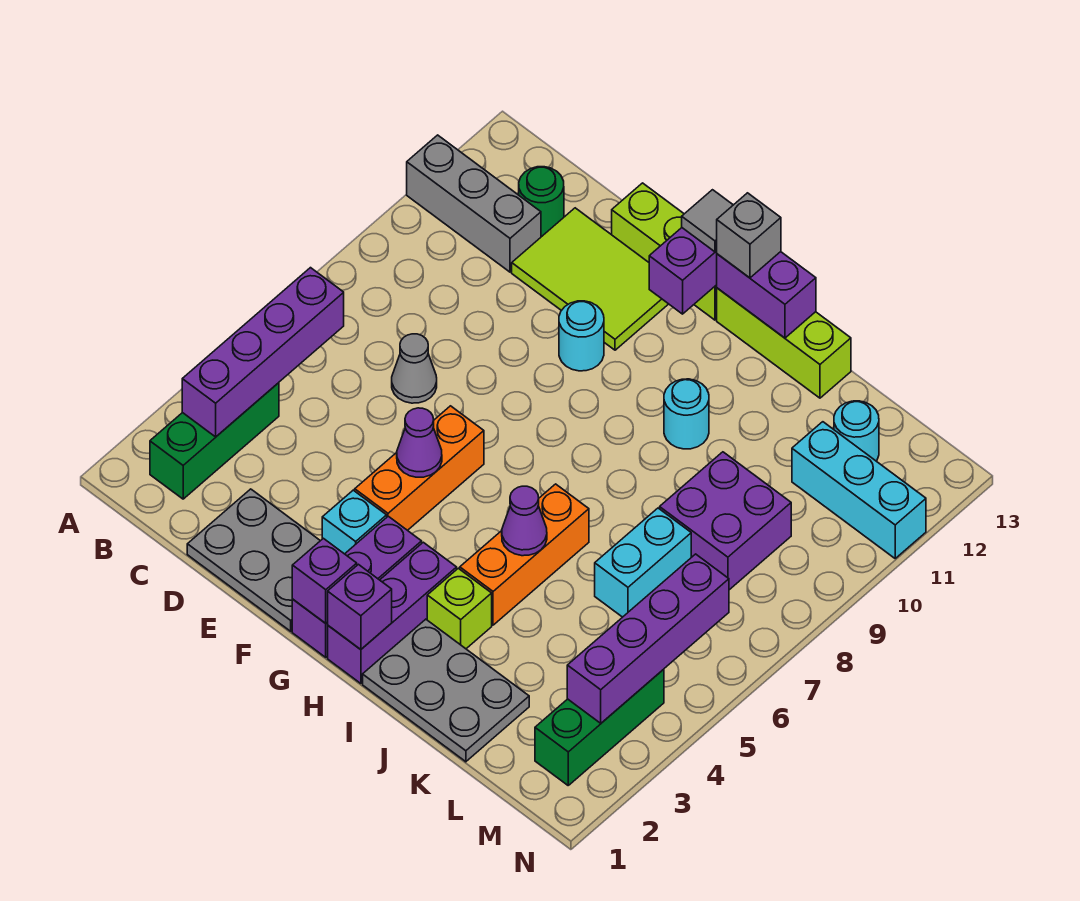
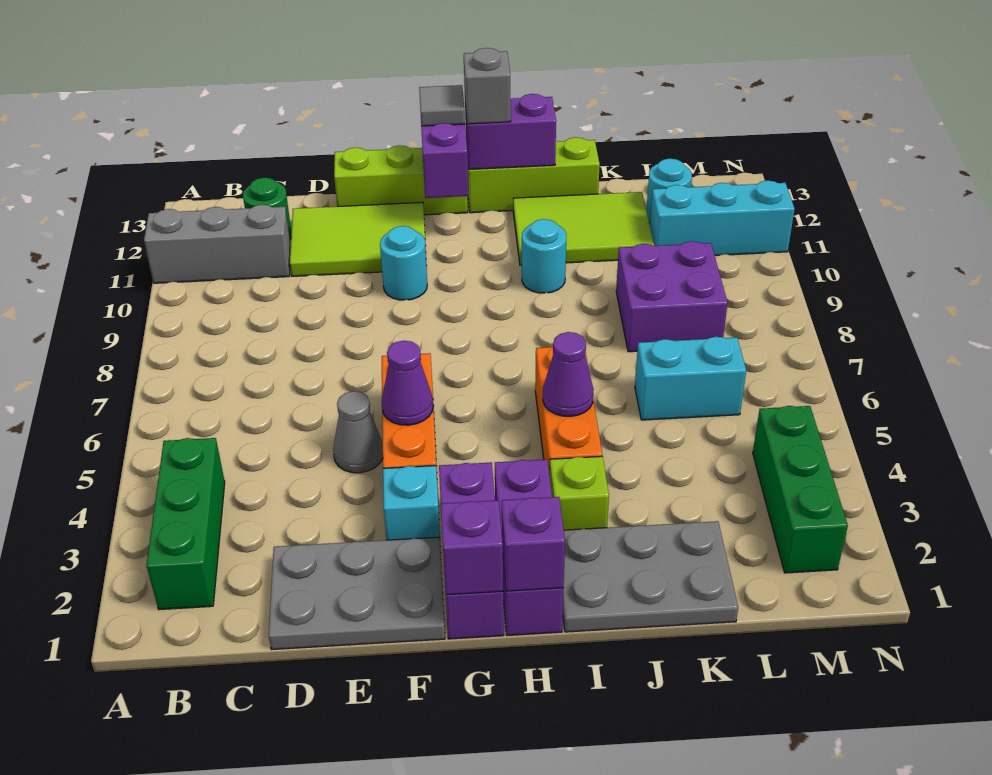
purple brick B3:B6 level 2 -> none
grey cone D7 level 1 -> grey cone E5 level 1
none -> lime tile I11:K12 level 1
cyan brick K6:K7 level 1 -> cyan brick K6:L6 level 1
purple brick M3:M6 level 2 -> none

